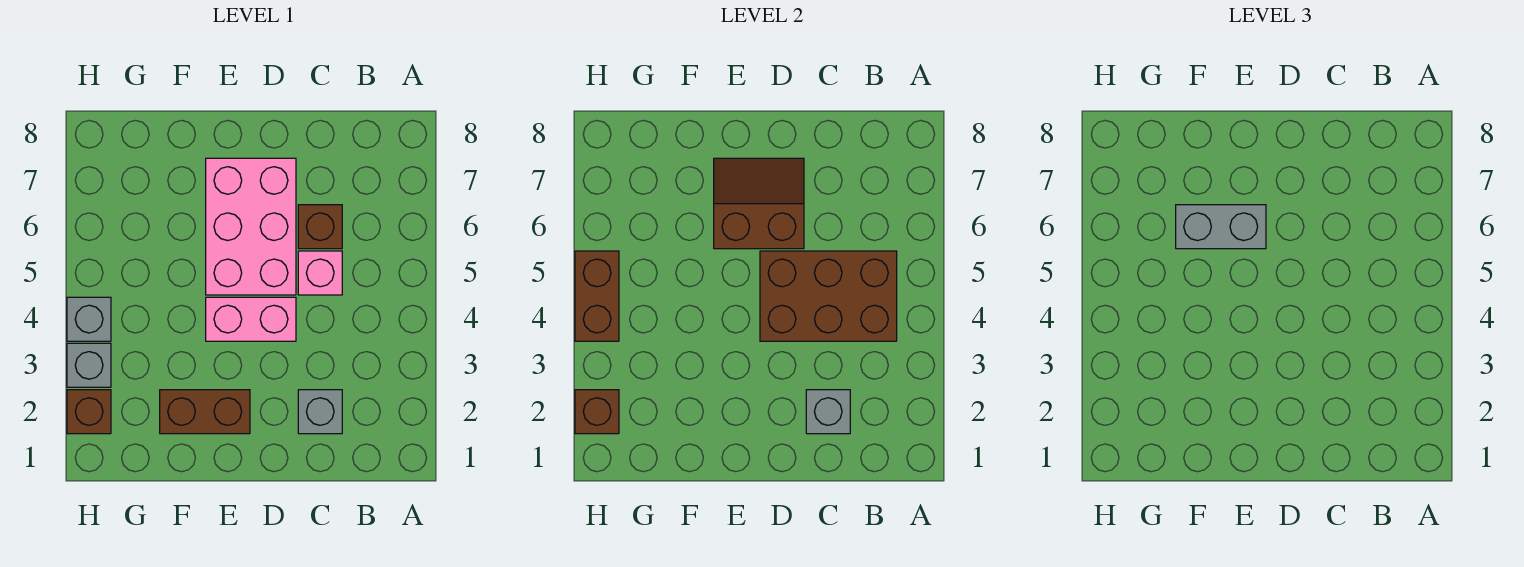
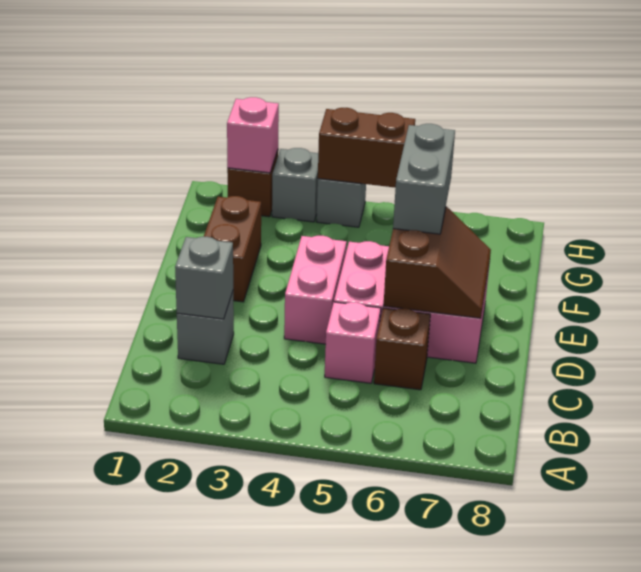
brown brick B4:D5 level 2 -> none
brown brick H2 level 2 -> pink brick H2 level 2

